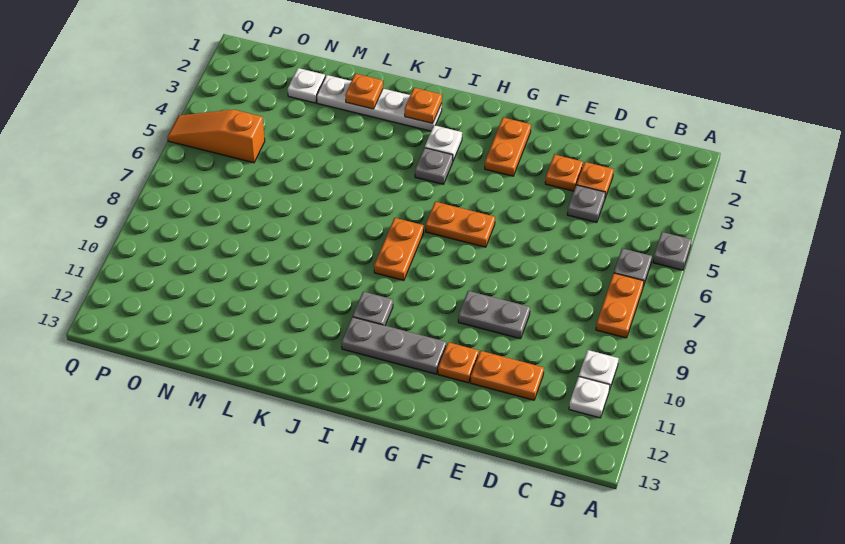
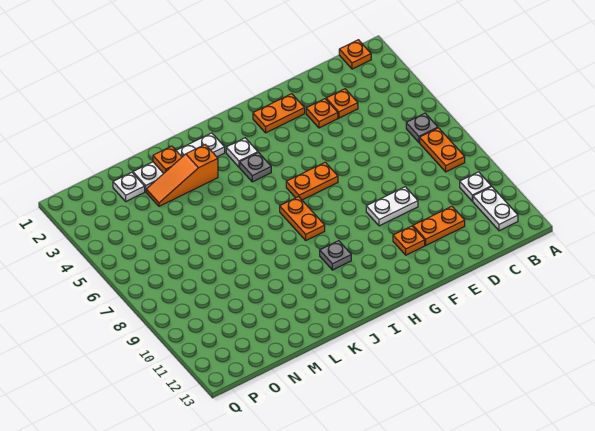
grey plate A5 level 1 -> none
white plate B11 level 1 -> white plate B11:B12 level 1
grey plate D4 level 1 -> none
grey plate E9:F9 level 1 -> white plate E9:F9 level 1
orange plate G2:G3 level 1 -> orange plate F2:G2 level 1
grey plate G11:I11 level 1 -> none
orange plate J2 level 2 -> orange plate B1 level 1
orange slope O5:Q5 level 1 top O -> orange slope K3:M3 level 1 top K

